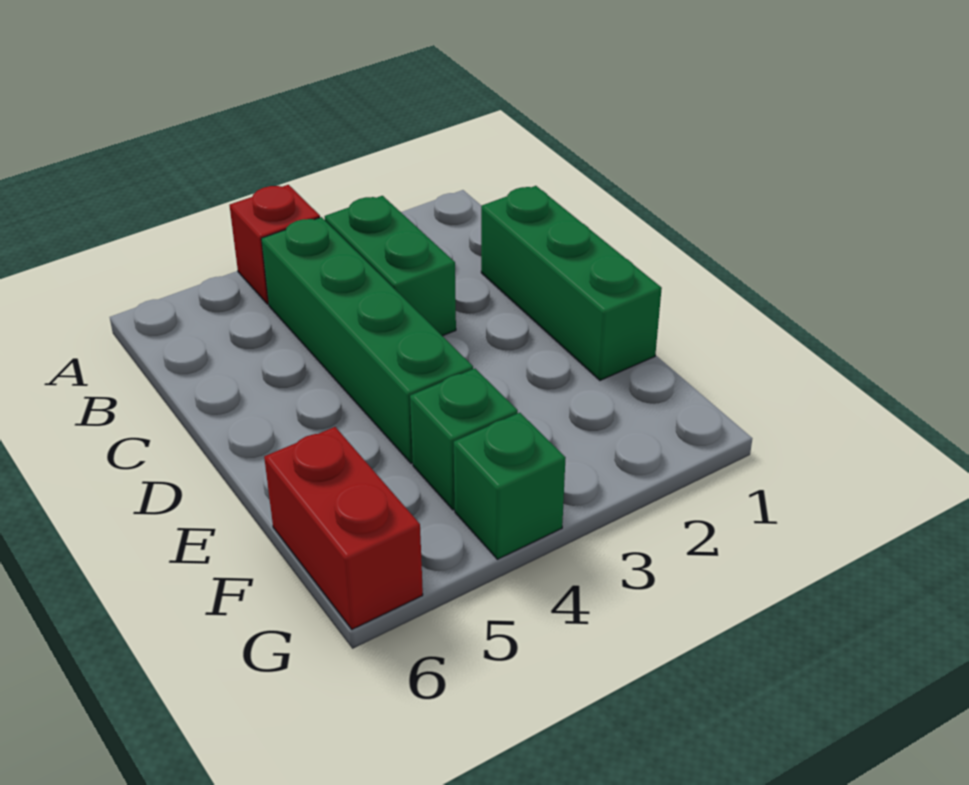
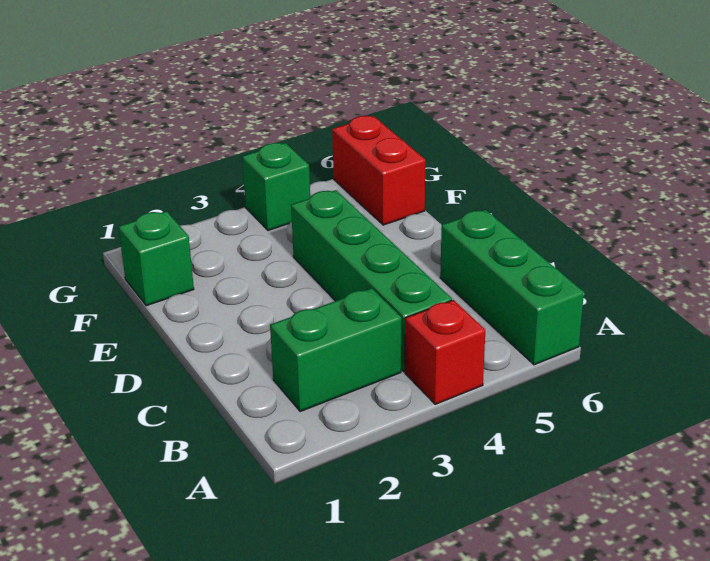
green brick B3:C3 level 1 -> green brick B2:B3 level 1
green brick C1:E1 level 1 -> green brick A6:C6 level 1
green brick F4 level 1 -> green brick F1 level 1

